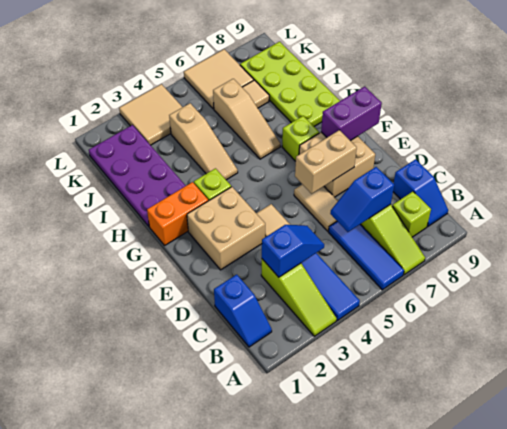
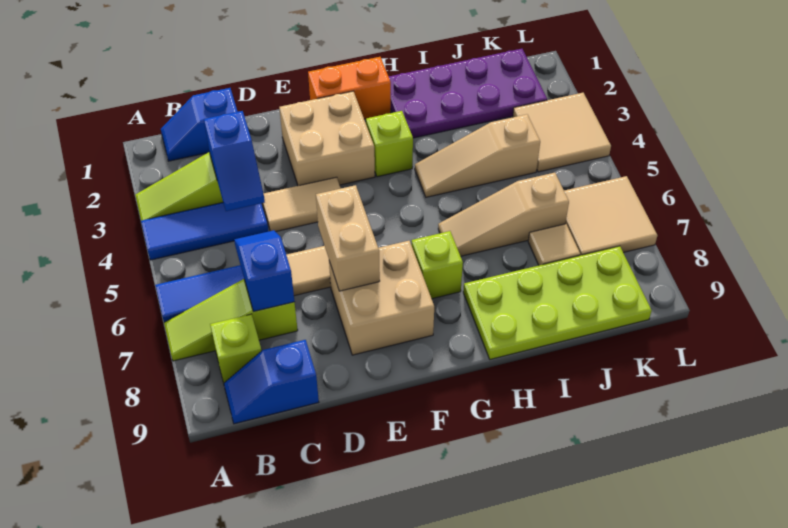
purple brick F8:F9 level 2 -> none
orange brick G1:G2 level 1 -> orange brick F1:G1 level 1

